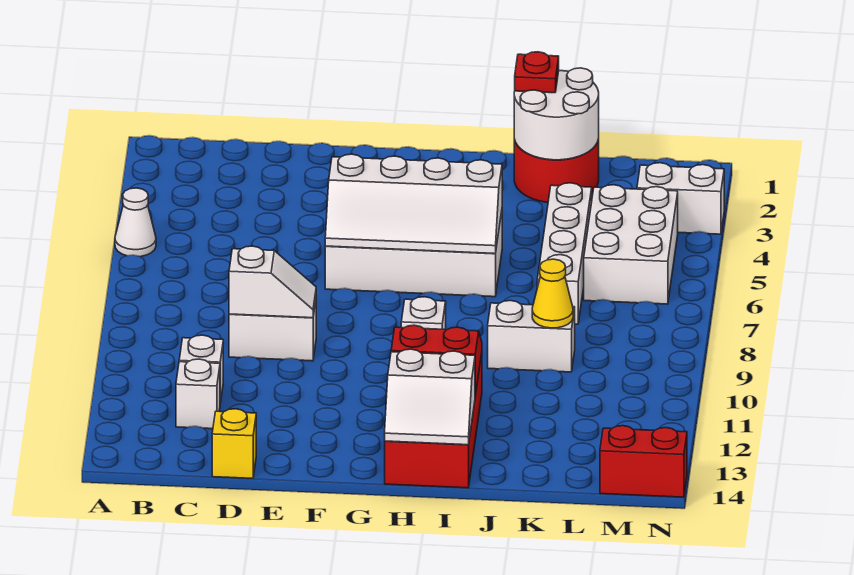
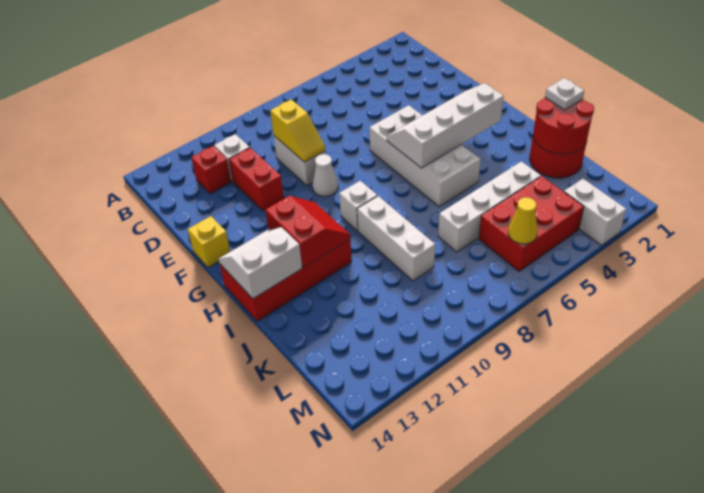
white cone A5 level 1 -> white cone F9 level 1
white brick C12 level 1 -> red brick C12 level 1
white slope D9:E9 level 2 top D -> yellow slope D9:E9 level 2 top D
yellow brick D14 level 1 -> yellow brick F14 level 1
white slope F5:I6 level 2 top 5 -> white slope G3:H6 level 2 top H
white slope H13:I14 level 2 top 13 -> white slope H13:I14 level 2 top I
white round brick J1:K2 level 2 -> red round brick J1:K2 level 2
red plate J1 level 3 -> white plate J1 level 3
white brick J9:K9 level 1 -> white brick I9:K9 level 1
yellow cone K9 level 2 -> yellow cone M6 level 2
white brick L4:M6 level 1 -> red brick L4:M6 level 1
red brick M14:N14 level 1 -> red brick D11:E11 level 1

